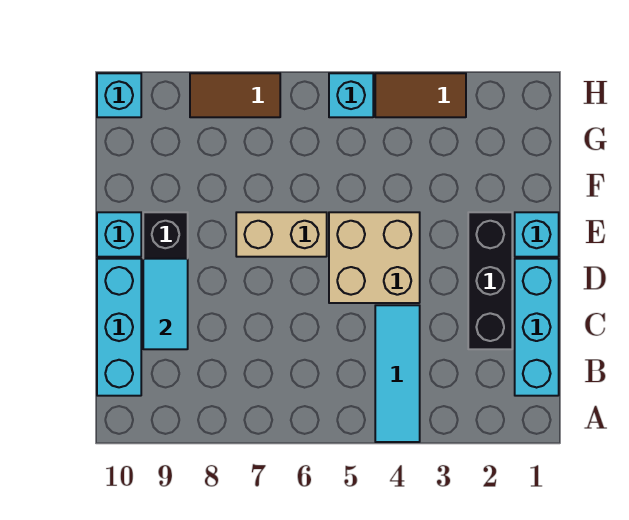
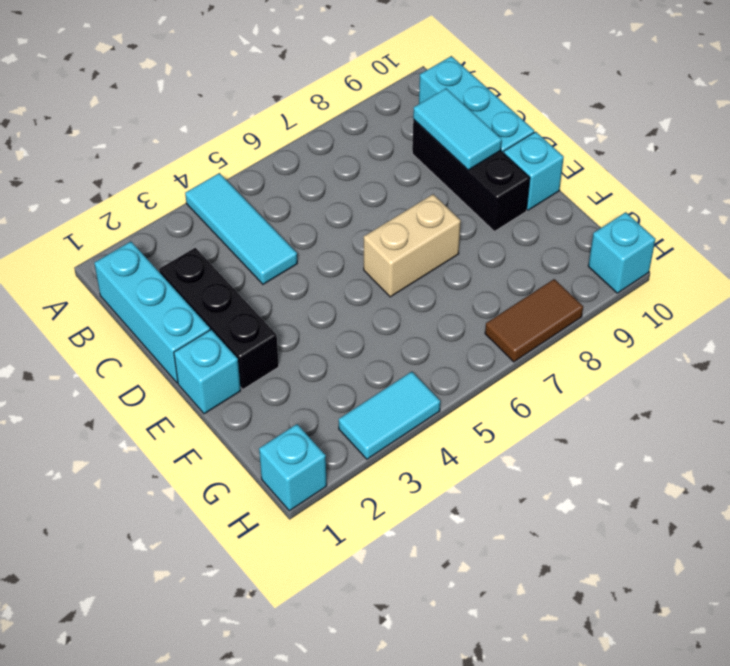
tan brick D4:E5 level 1 -> none
brown tile H3:H4 level 1 -> cyan tile H3:H4 level 1
cyan brick H5 level 1 -> cyan brick H1 level 1

